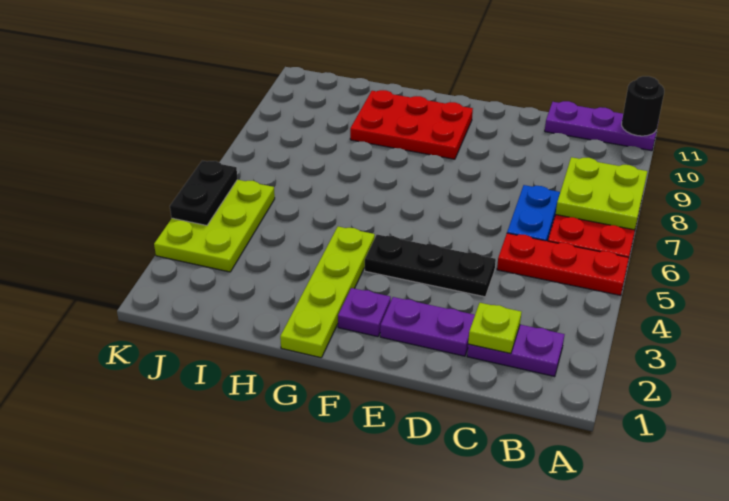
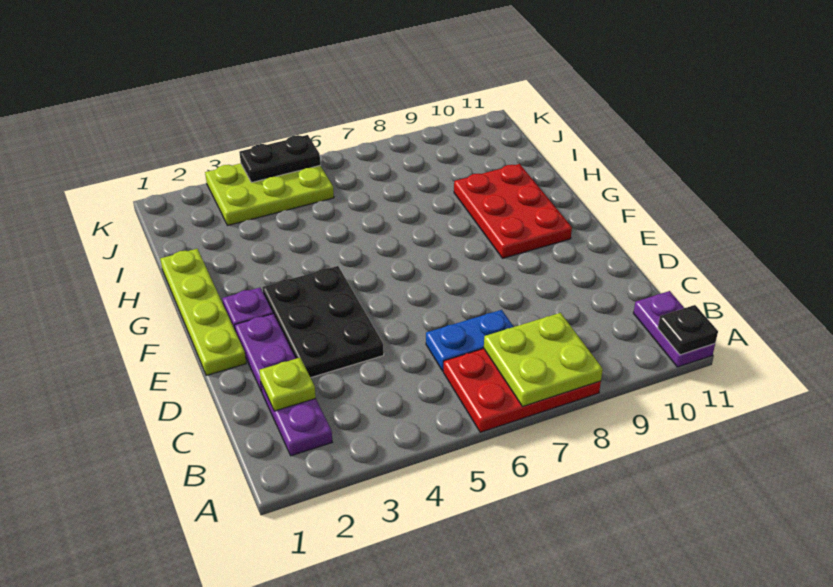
red plate A5:C5 level 1 -> none
purple plate A11:C11 level 1 -> purple plate A11:B11 level 1
black round brick A11 level 2 -> black plate A11 level 2
black plate D4:F4 level 1 -> black plate D3:F4 level 1
lime plate G1:G4 level 1 -> lime plate E1:H1 level 1

